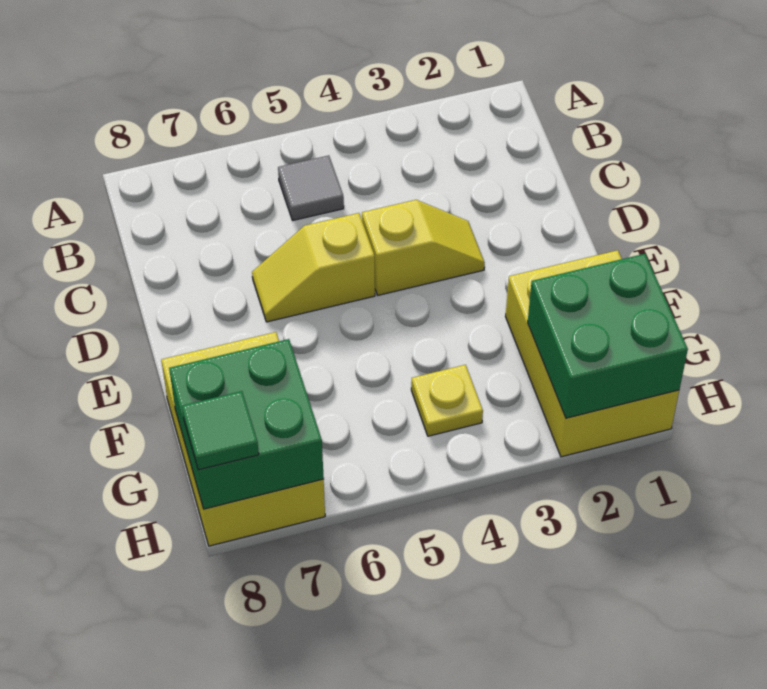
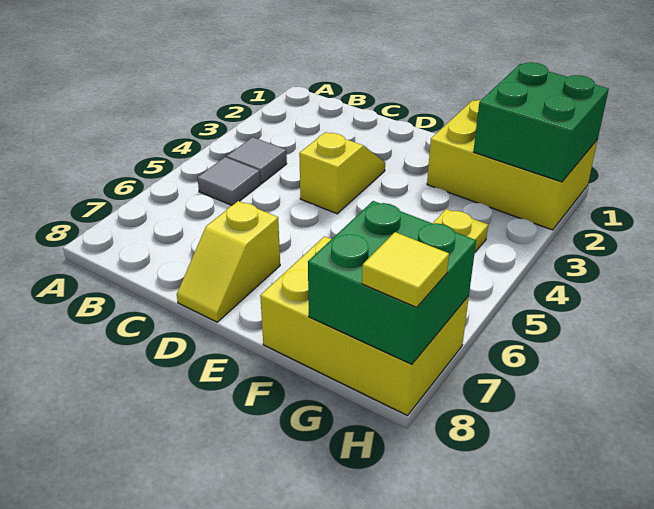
none -> grey tile B4 level 1
yellow slope D5:D6 level 1 top 5 -> yellow slope D7:D8 level 1 top 7
green tile H8 level 3 -> yellow tile H8 level 3

